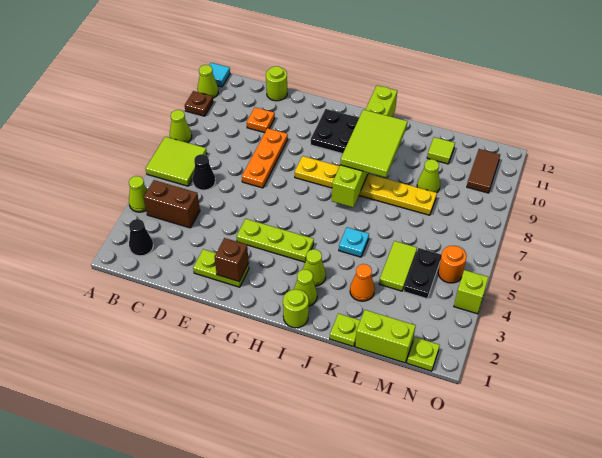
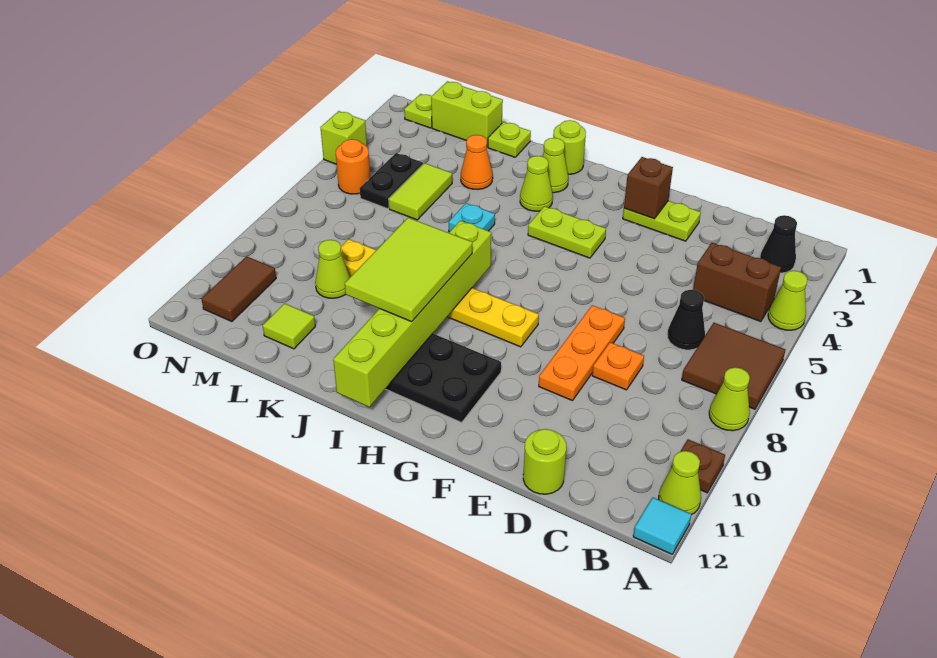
lime tile A6:B7 level 1 -> brown tile A6:B7 level 1
orange plate D10 level 1 -> orange plate D8 level 1
lime plate F4:H4 level 1 -> lime plate G4:H4 level 1

